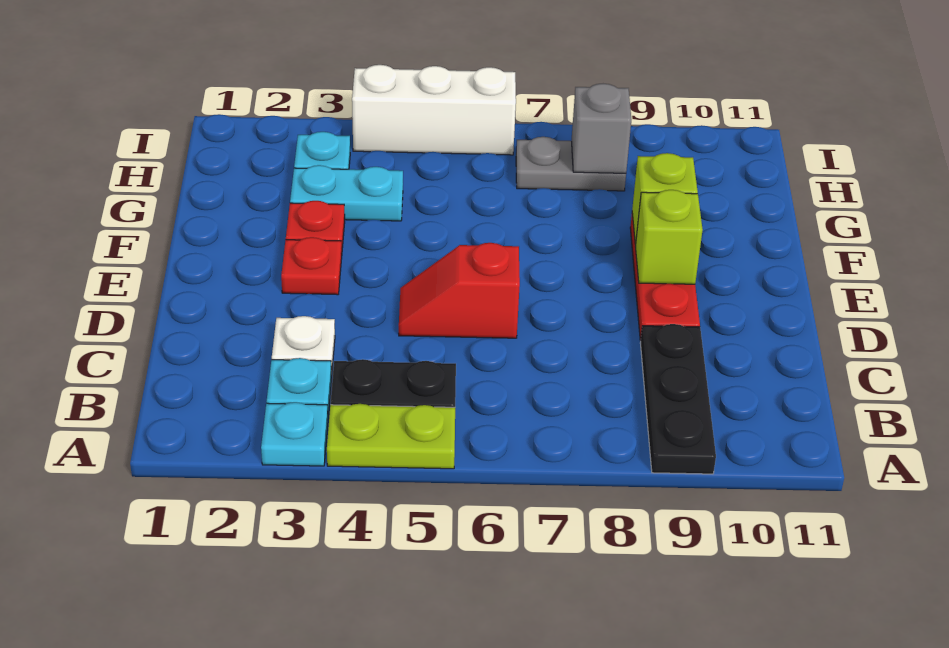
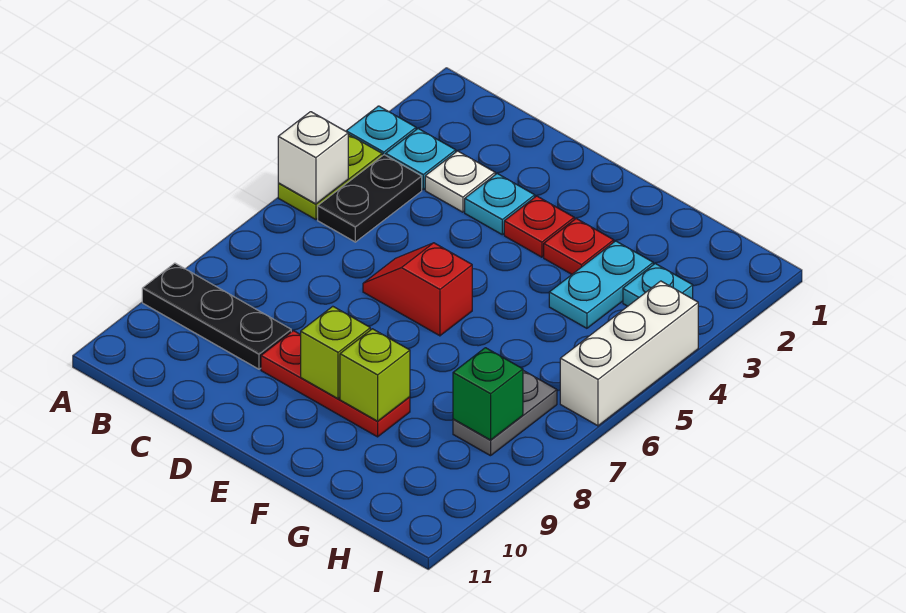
none -> white brick A5 level 2
none -> cyan plate D3 level 1
red slope D5:D6 level 1 top 6 -> red slope D6:E6 level 1 top E
grey brick H8 level 2 -> green brick H8 level 2

